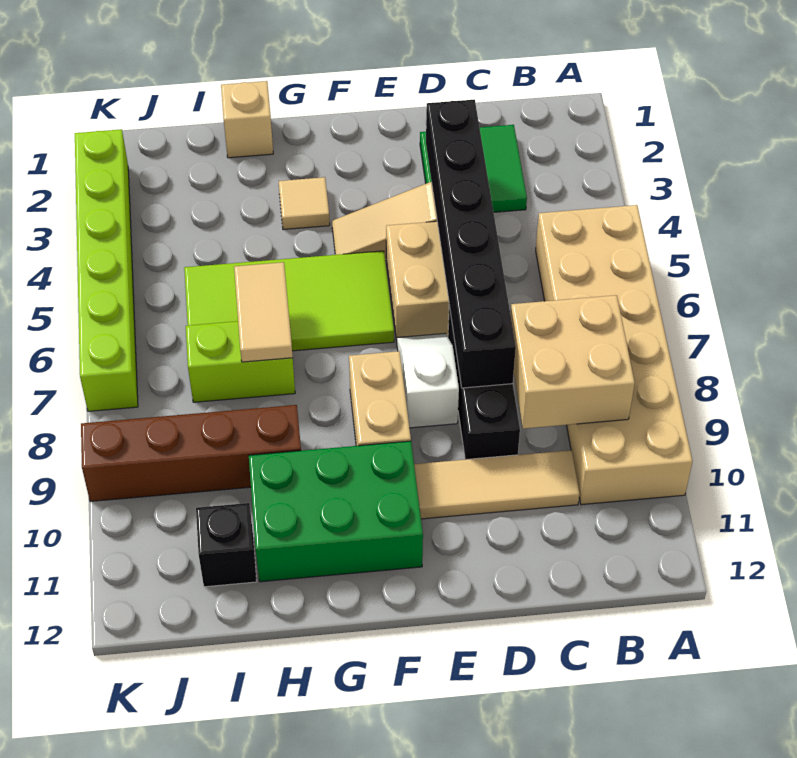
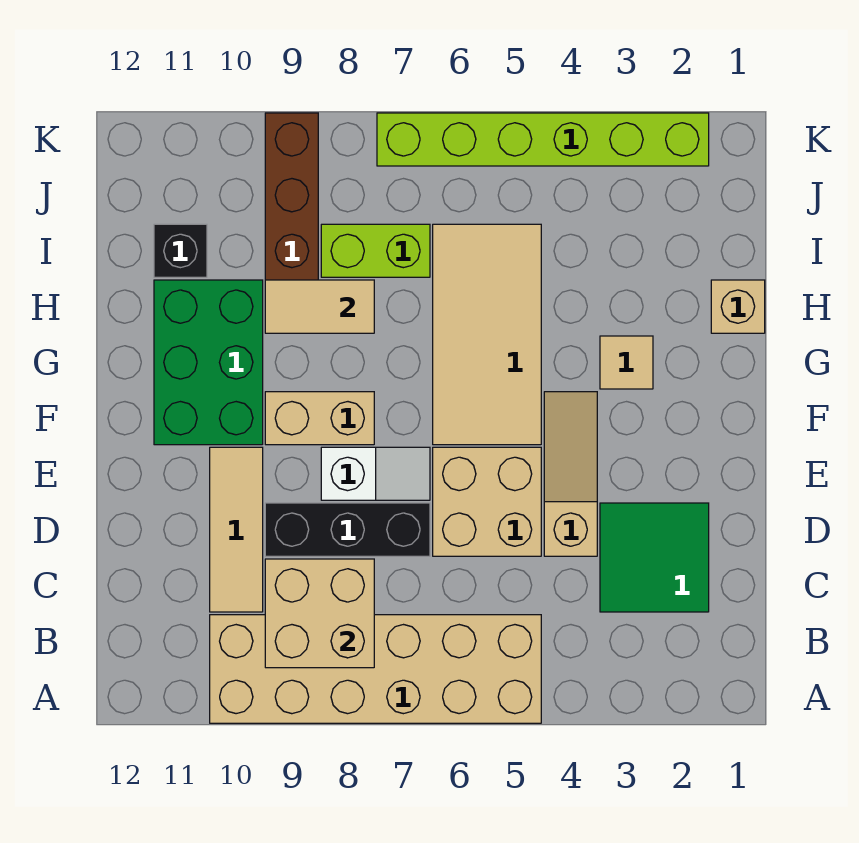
black brick D3:D8 level 2 -> none
lime tile F5:I6 level 1 -> tan tile F5:I6 level 1
tan tile H6:H7 level 2 -> tan tile H8:H9 level 2
lime brick H7:I7 level 1 -> lime brick I7:I8 level 1

